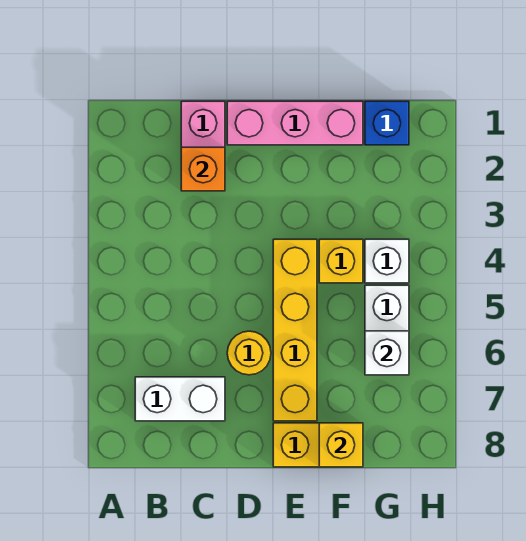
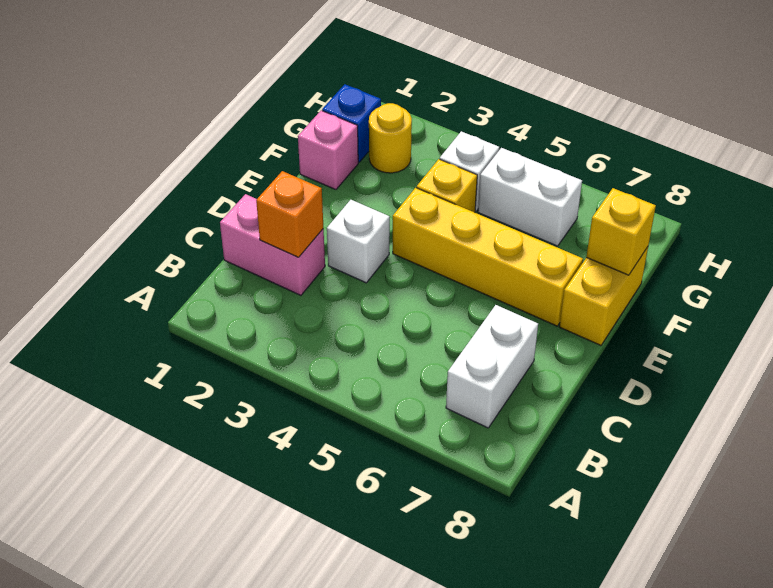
pink brick D1:F1 level 1 -> pink brick F1 level 1
yellow round brick D6 level 1 -> yellow round brick G2 level 1
white brick G6 level 2 -> white brick D3 level 1

